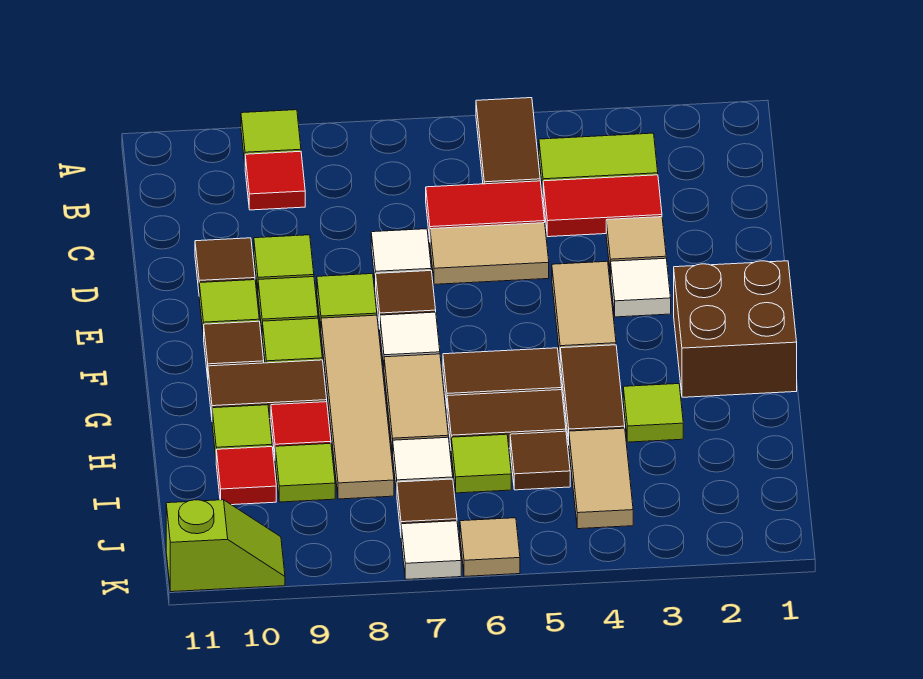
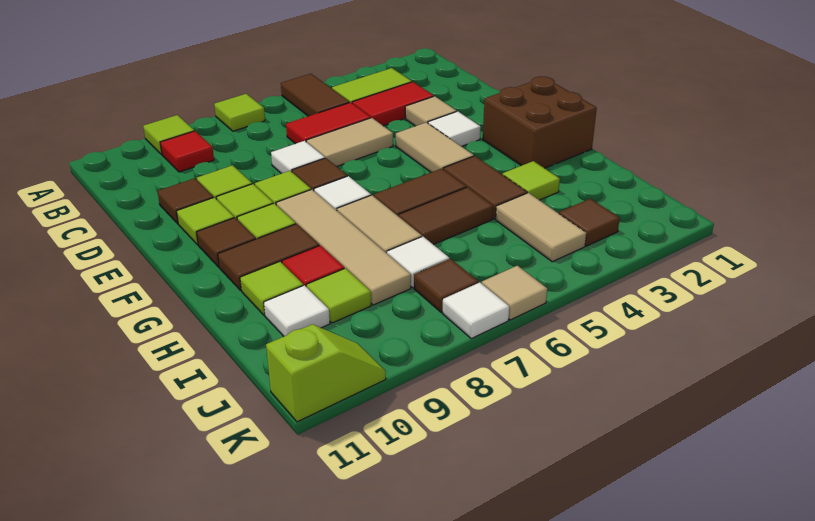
brown tile I5 level 1 -> brown tile J3 level 1
lime tile I6 level 1 -> lime tile A7 level 1
red tile I10 level 1 -> white tile I10 level 1

